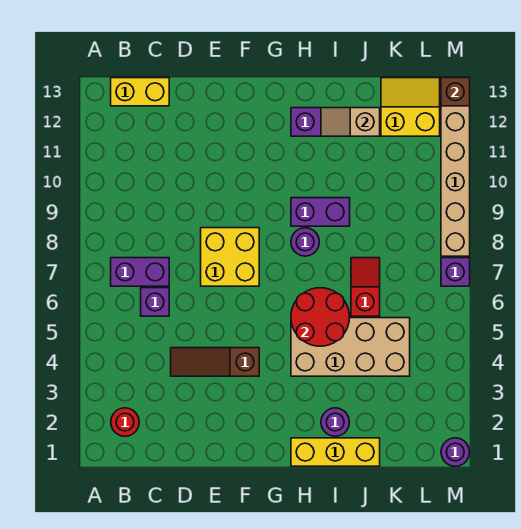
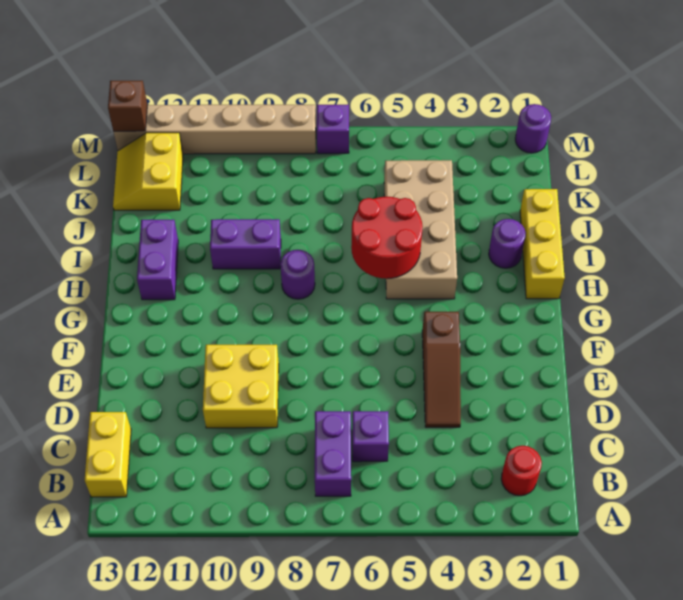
yellow brick E7:F8 level 1 -> yellow brick D9:E10 level 1
purple brick H9:I9 level 1 -> purple brick I9:I10 level 1
tan slope I12:J12 level 2 top J -> none
red slope J6:J7 level 1 top 6 -> none

